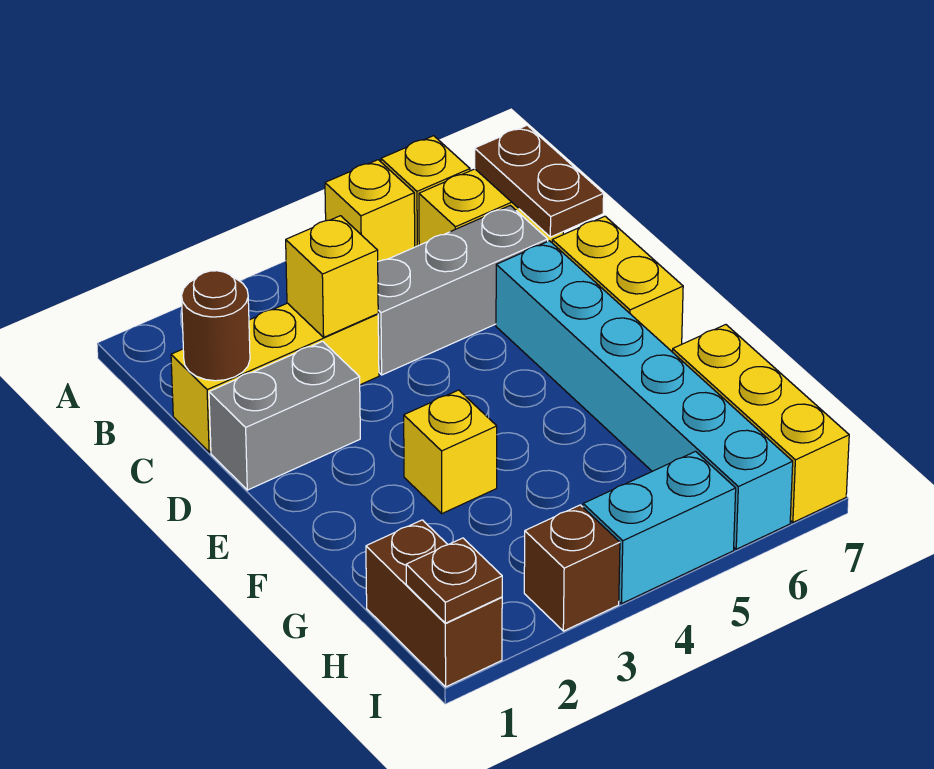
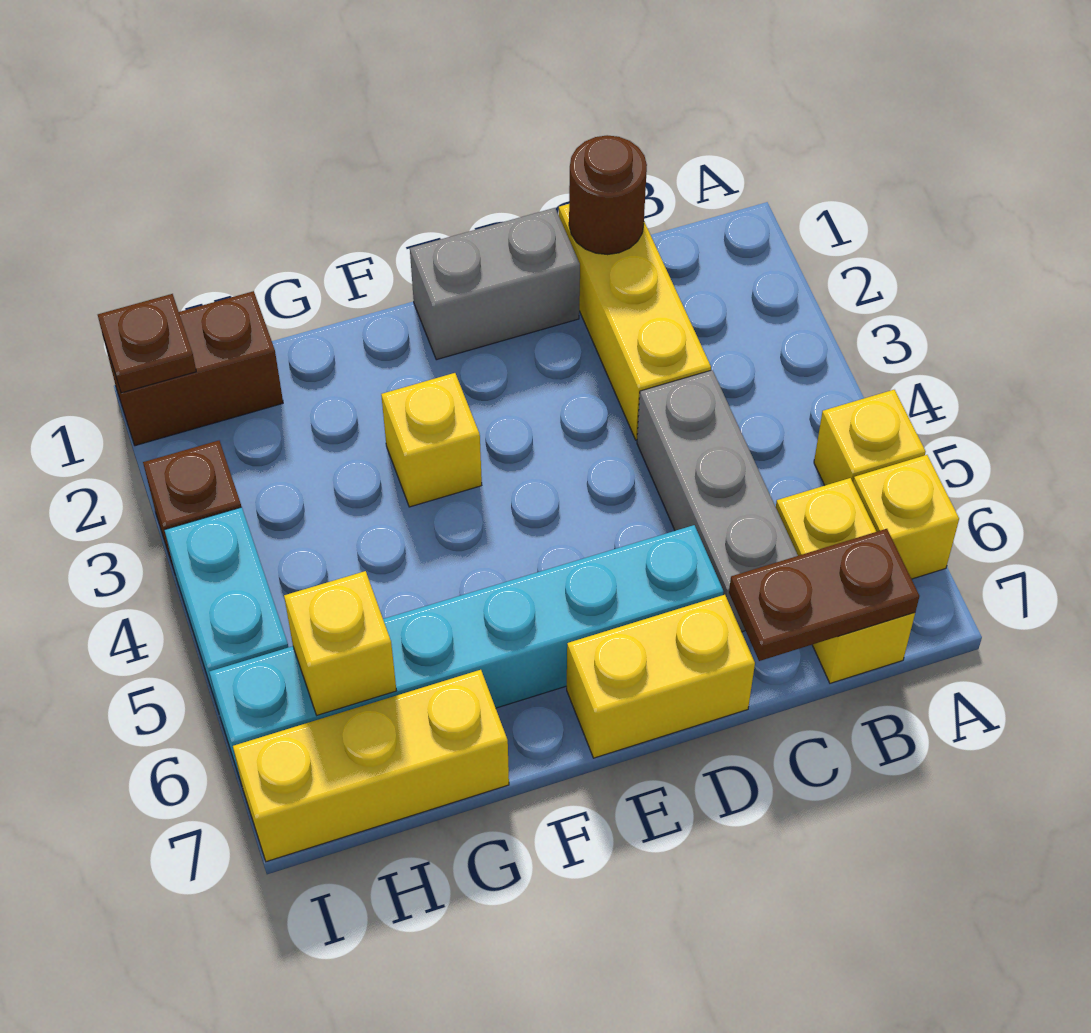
yellow brick C3 level 2 -> yellow brick H6 level 2
grey brick D1:D2 level 1 -> grey brick D1:E1 level 1

